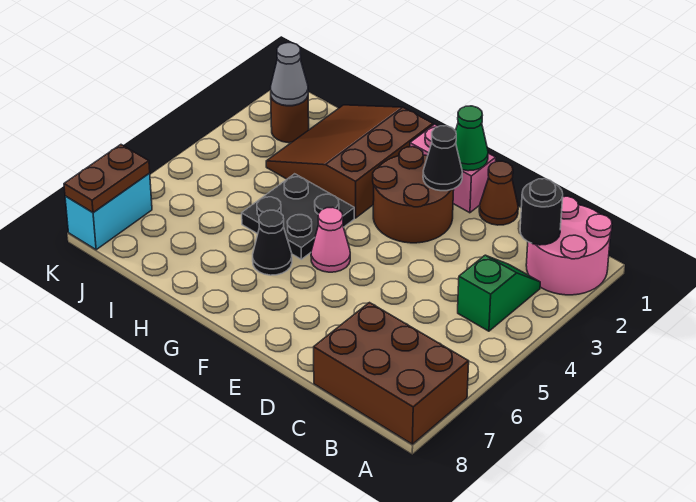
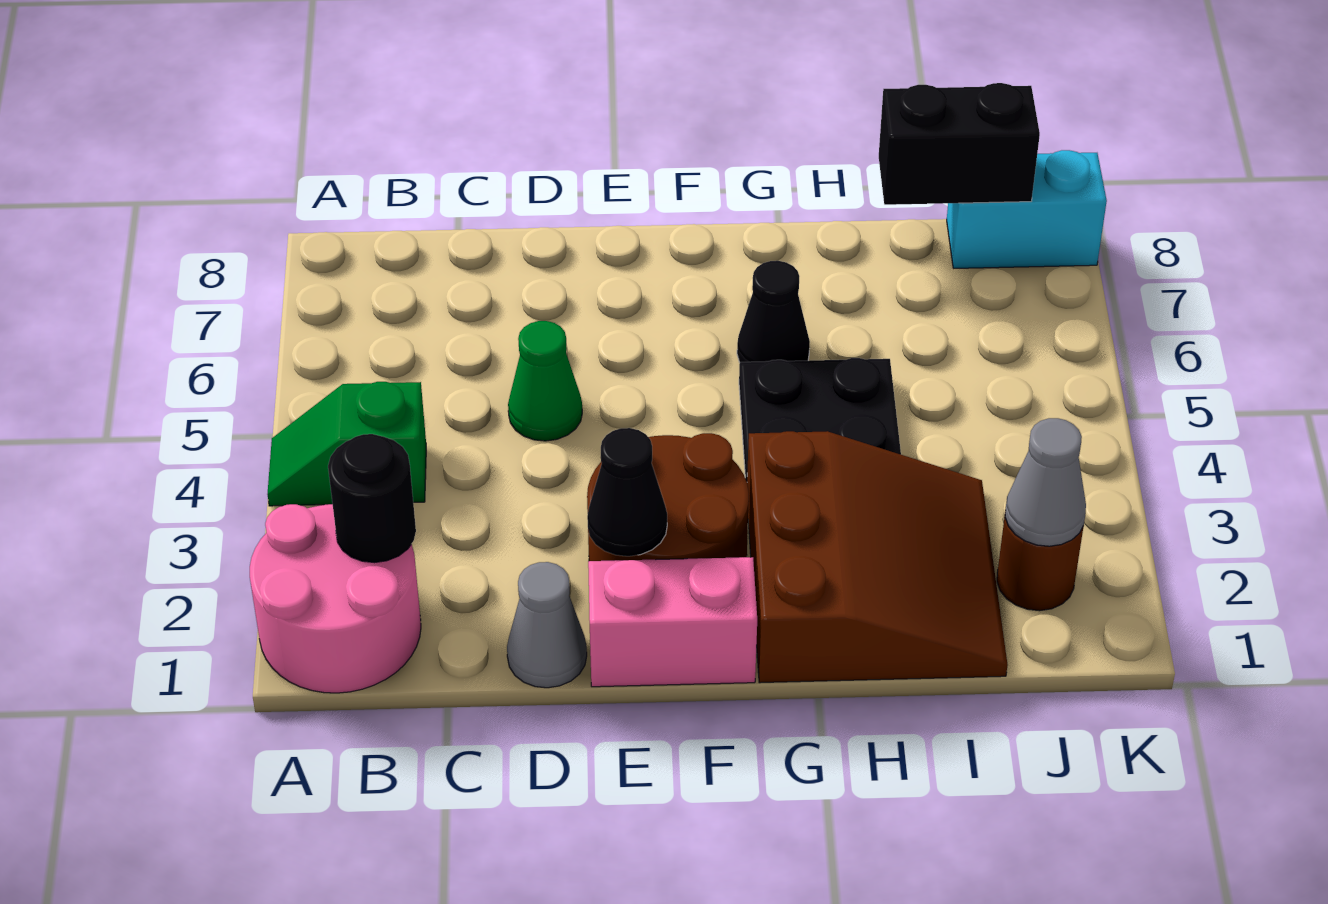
brown brick A7:C8 level 1 -> none
green slope B3:B4 level 1 top 4 -> green slope A4:B4 level 1 top B
brown cone D1 level 1 -> grey cone D1 level 1
green cone E1 level 2 -> green cone D5 level 1
pink cone F5 level 1 -> none
none -> black brick I8:J8 level 2
cyan brick K7:K8 level 1 -> cyan brick J8:K8 level 1
brown plate K7:K8 level 2 -> none

